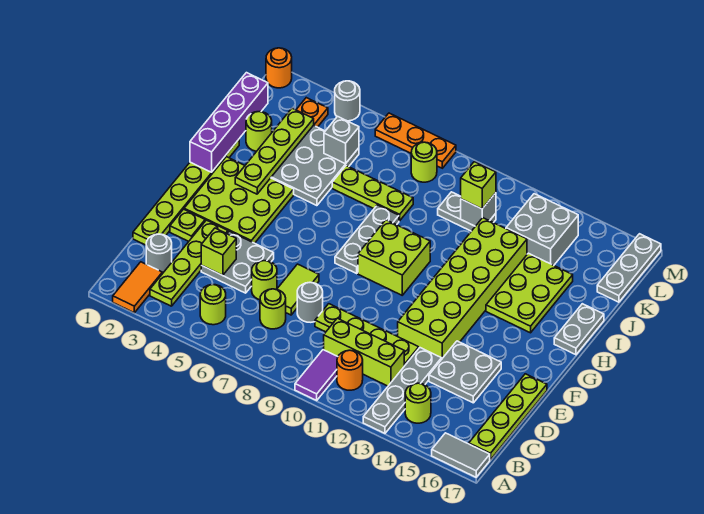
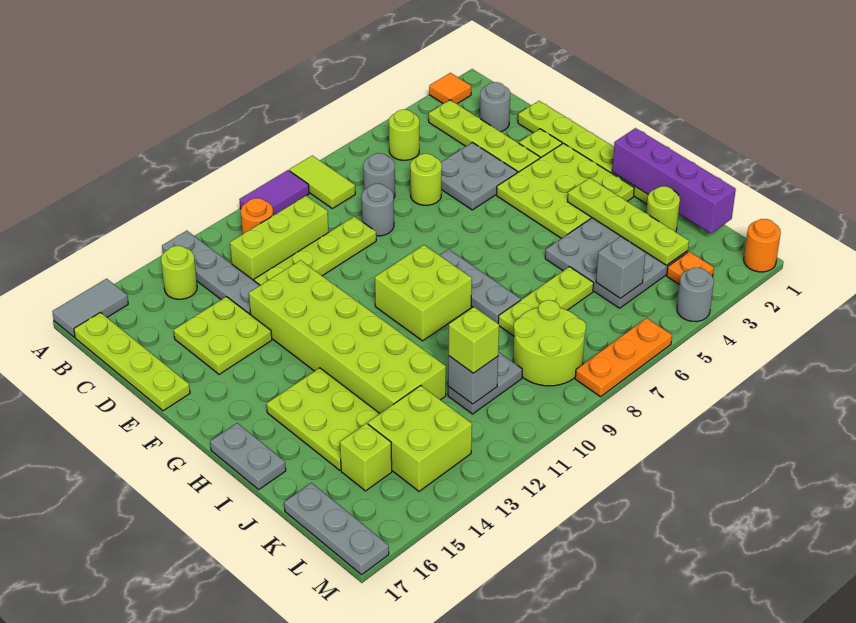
orange tile A2:B2 level 1 -> orange tile A2 level 1
purple tile A10:B10 level 1 -> purple tile A9:A10 level 1
lime round brick C7 level 1 -> grey round brick C7 level 1
lime brick D4 level 2 -> lime brick K15 level 1
lime tile D7:E7 level 1 -> lime tile A8:B8 level 1
grey plate D14:E15 level 1 -> lime plate D14:E15 level 1
grey brick K13:L14 level 1 -> lime brick K13:L14 level 1
lime round brick L8 level 1 -> lime round brick K8:L9 level 1

